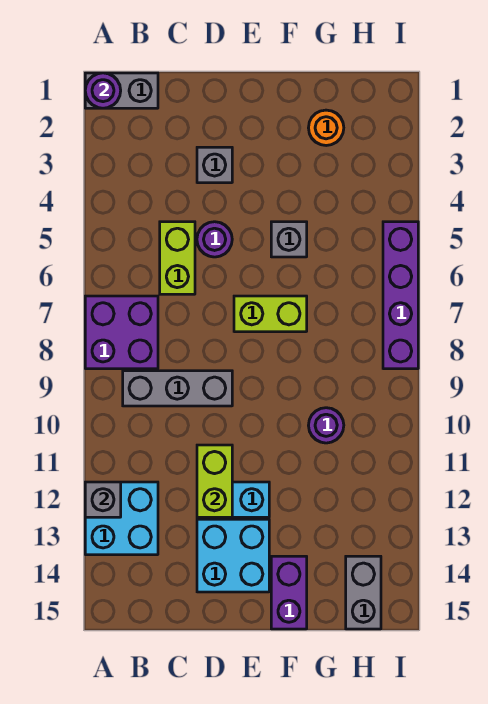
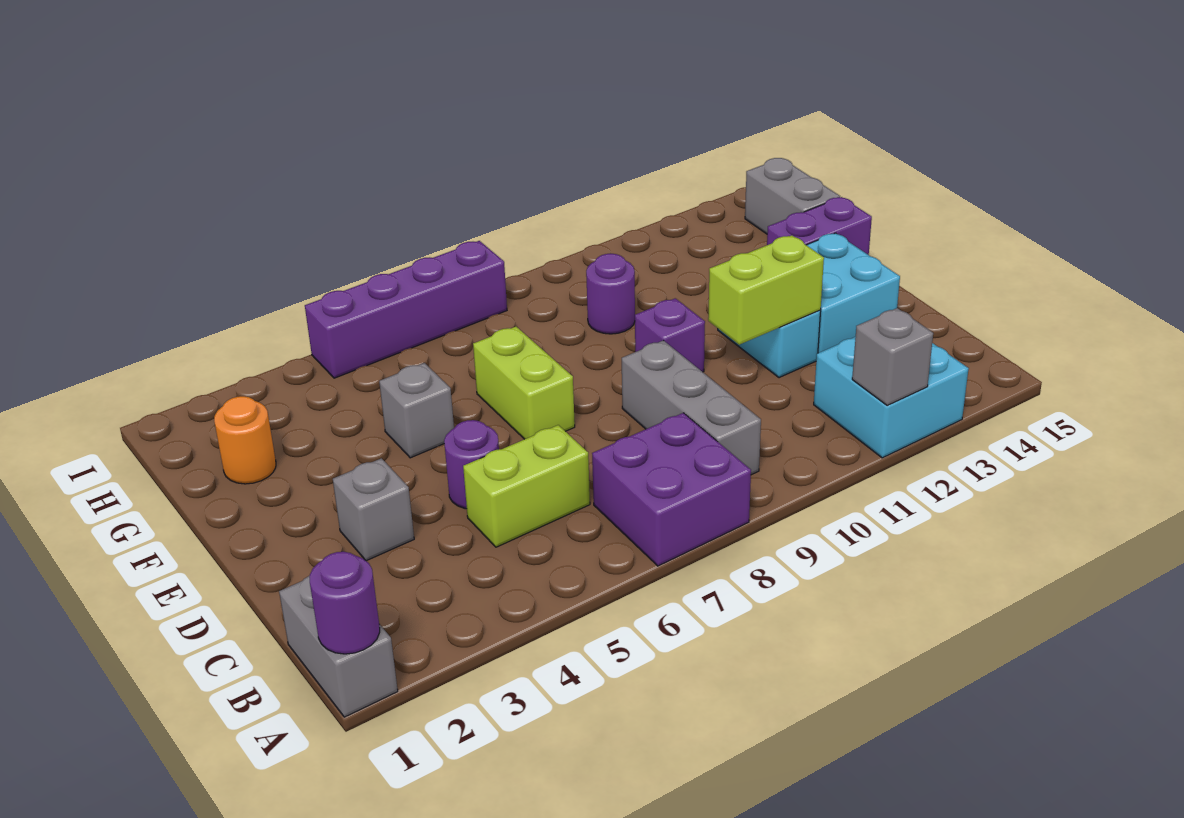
none -> purple brick E10 level 1
grey brick H14:H15 level 1 -> grey brick G15:H15 level 1

